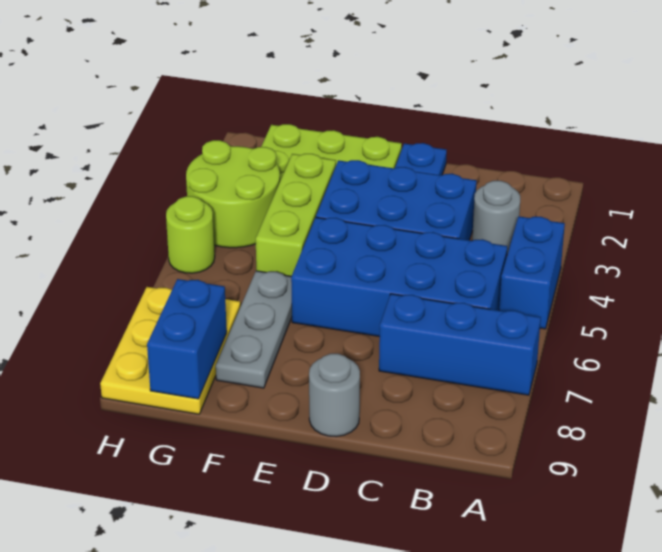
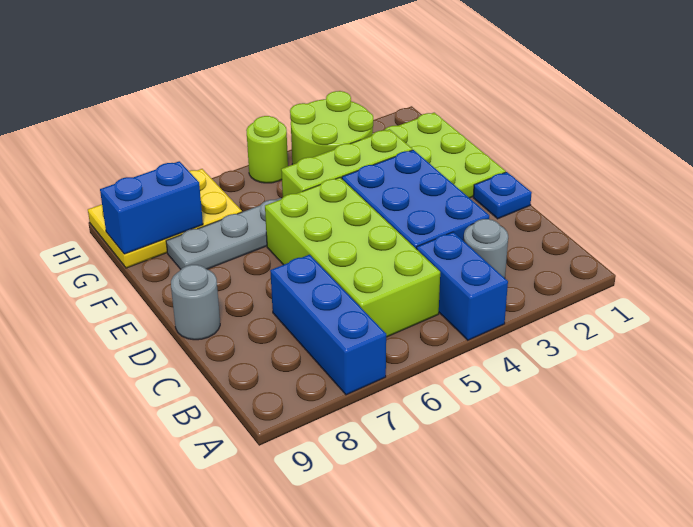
blue brick A4:A5 level 1 -> blue brick A4:B4 level 1
blue brick B5:E6 level 1 -> lime brick B5:E6 level 1

